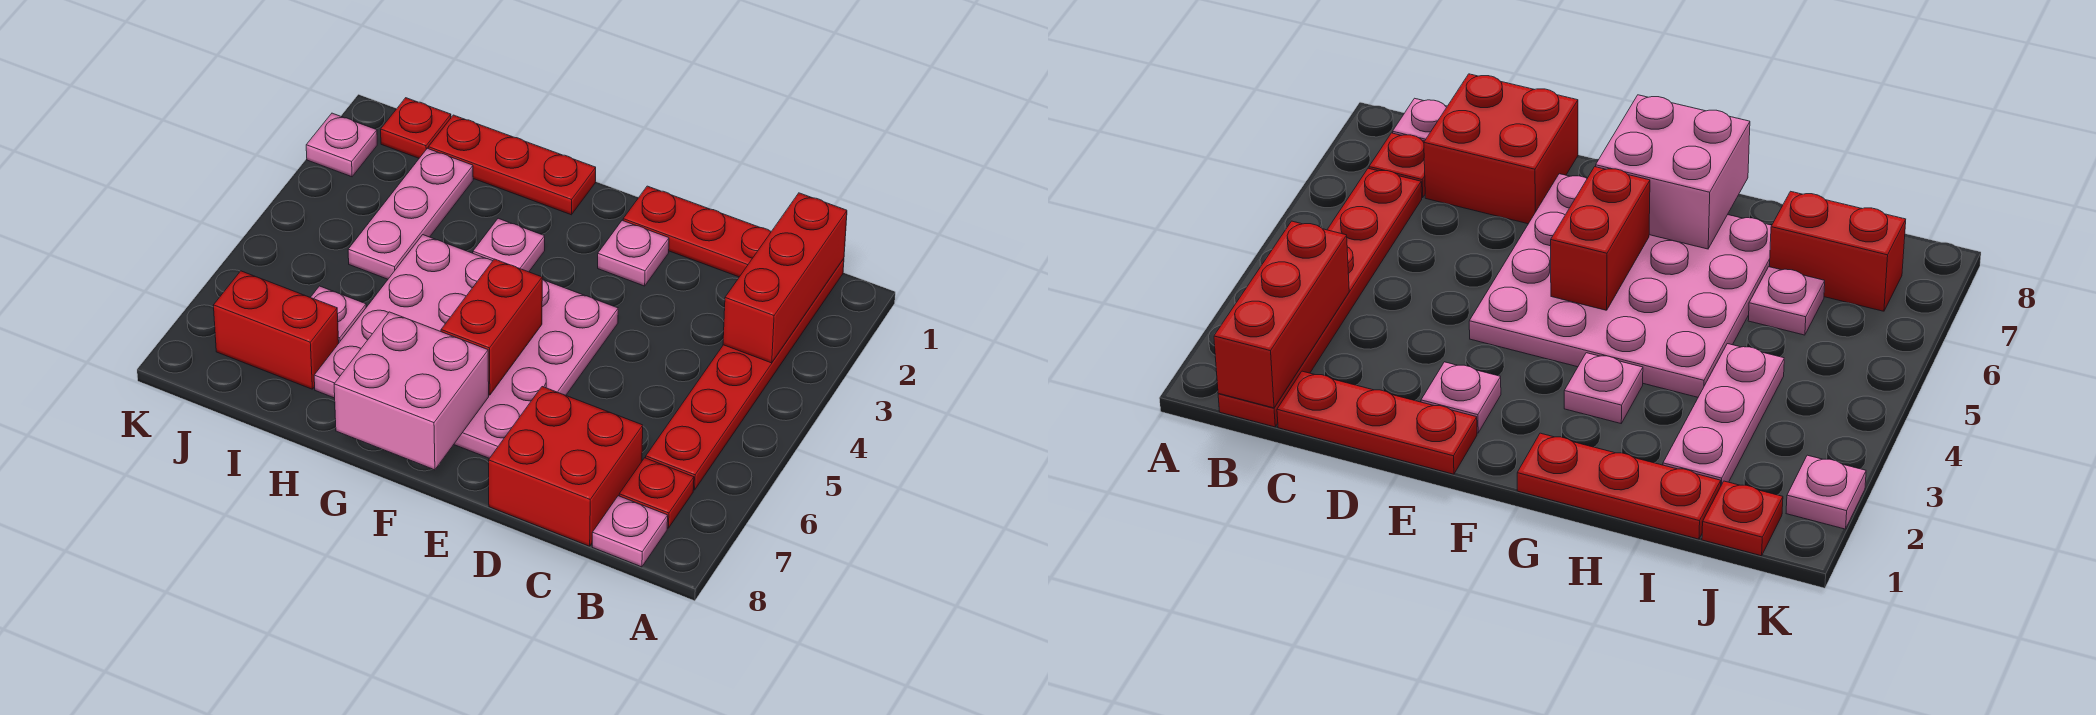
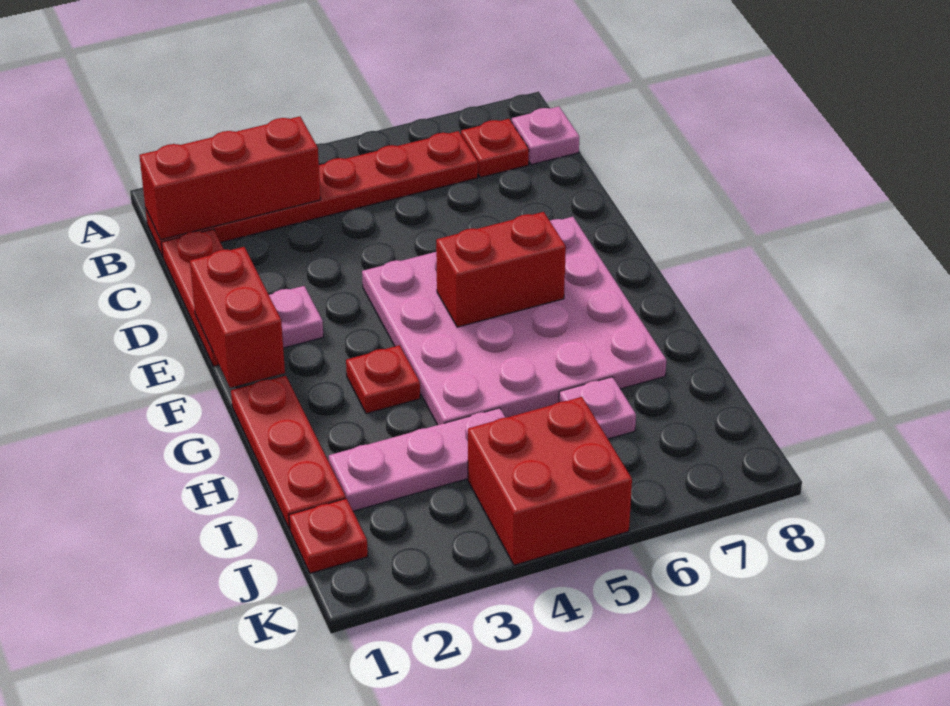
red brick C7:D8 level 1 -> red brick J4:K5 level 1
pink brick F7:G8 level 2 -> none
pink plate G3 level 1 -> red plate G3 level 1
red brick I7:J7 level 1 -> red brick E1:F1 level 2
pink plate K2 level 1 -> none

